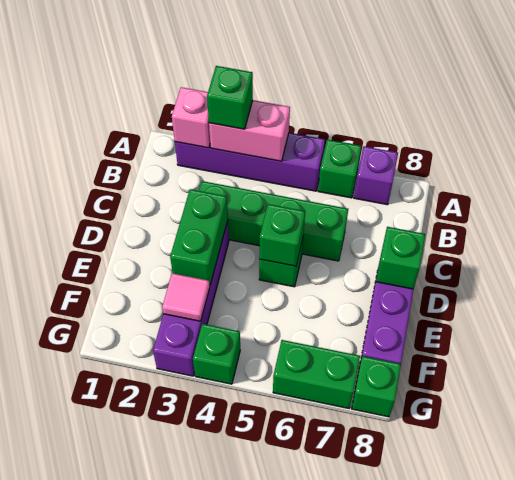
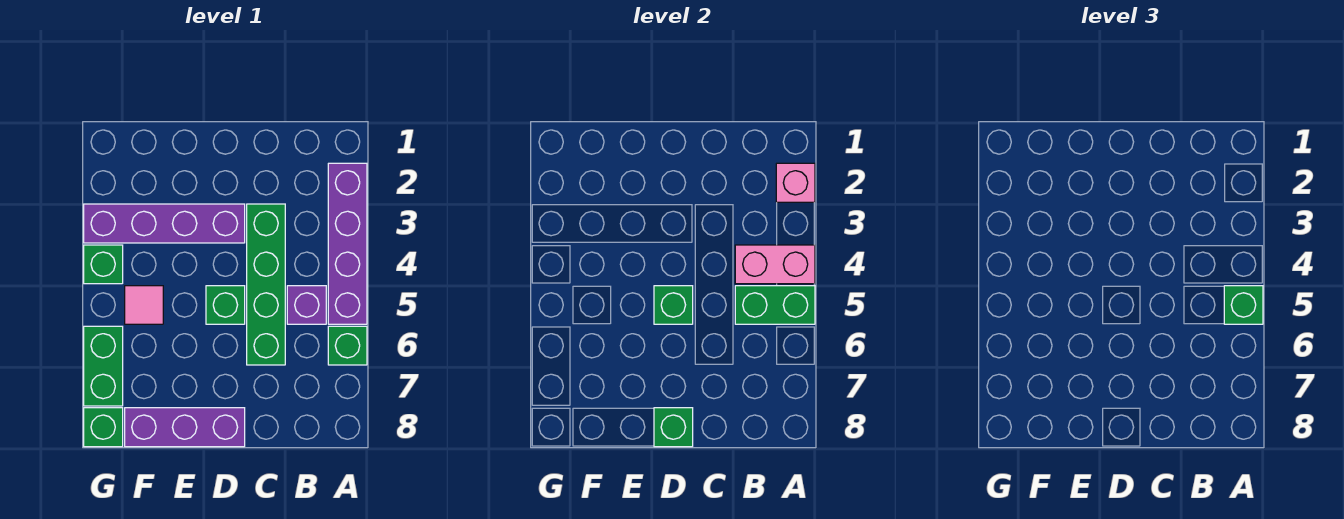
pink brick A3:A4 level 2 -> pink brick A4:B4 level 2
green brick A3 level 3 -> green brick A5 level 3
purple brick A7 level 1 -> purple brick B5 level 1
green brick D3:E3 level 2 -> green brick A5:B5 level 2
pink tile F3 level 2 -> pink tile F5 level 1

